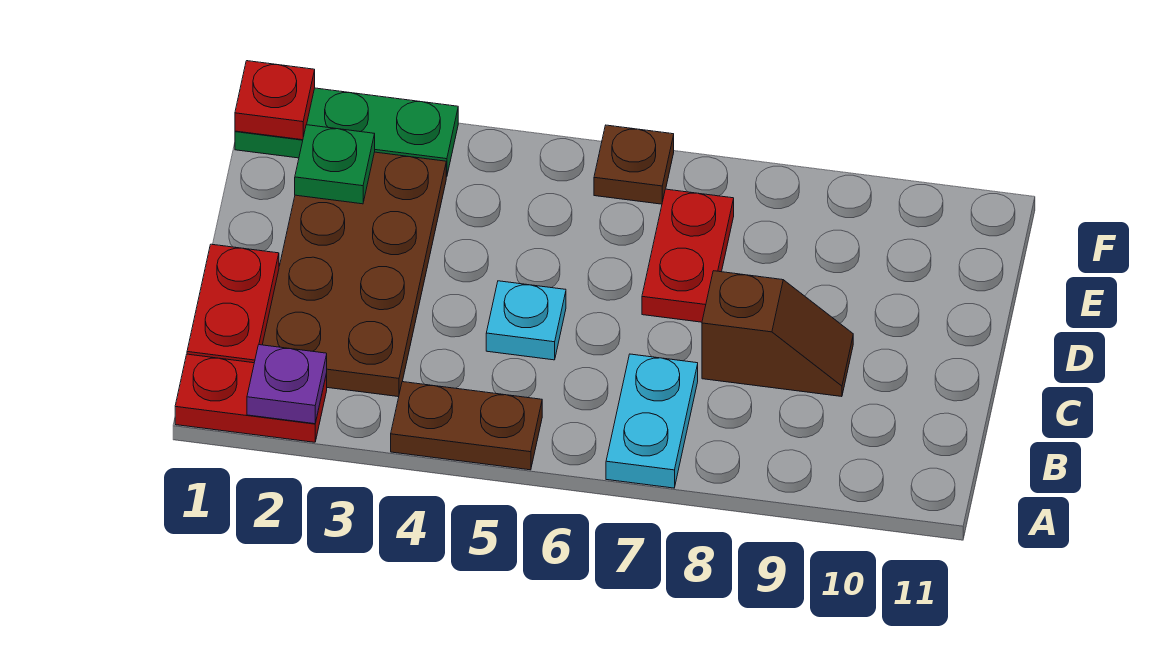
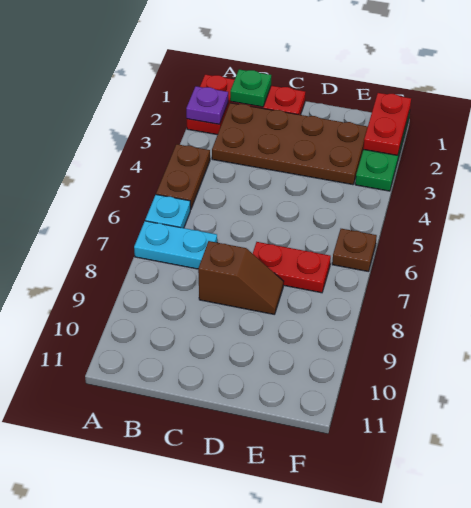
cyan plate C5 level 1 -> cyan plate A6 level 1
brown slope C8:C9 level 1 top 8 -> brown slope C8:D8 level 1 top C
green plate E2 level 2 -> green plate B1 level 2
red plate F1 level 2 -> red plate F1:F2 level 2

